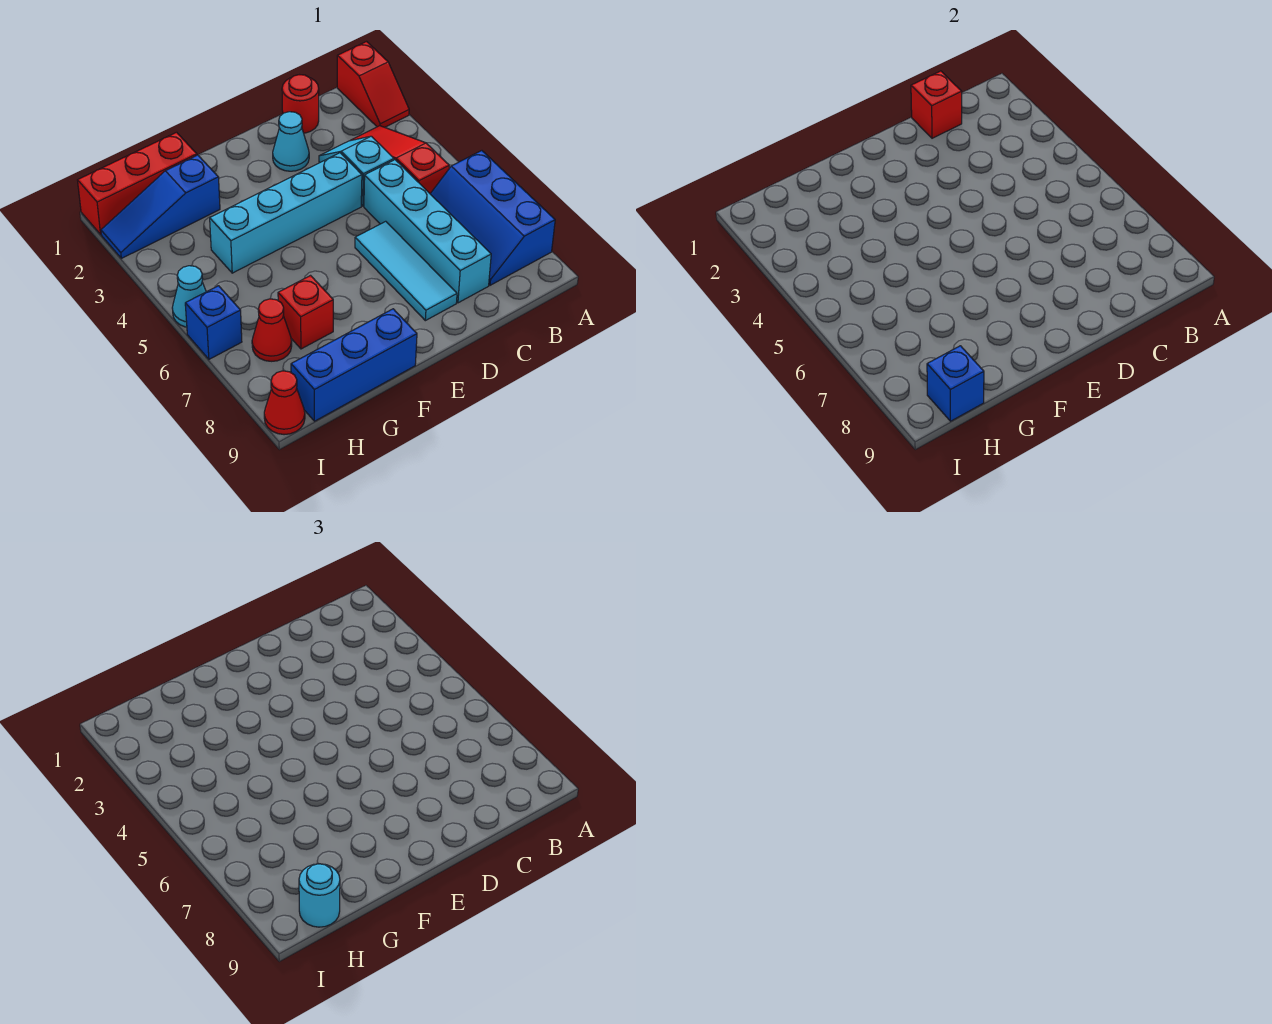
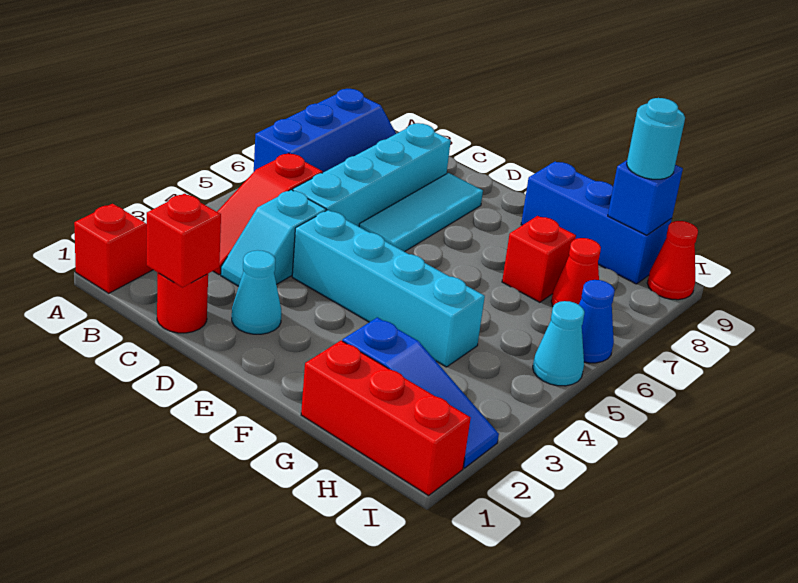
blue brick I6 level 1 -> blue cone I6 level 1

